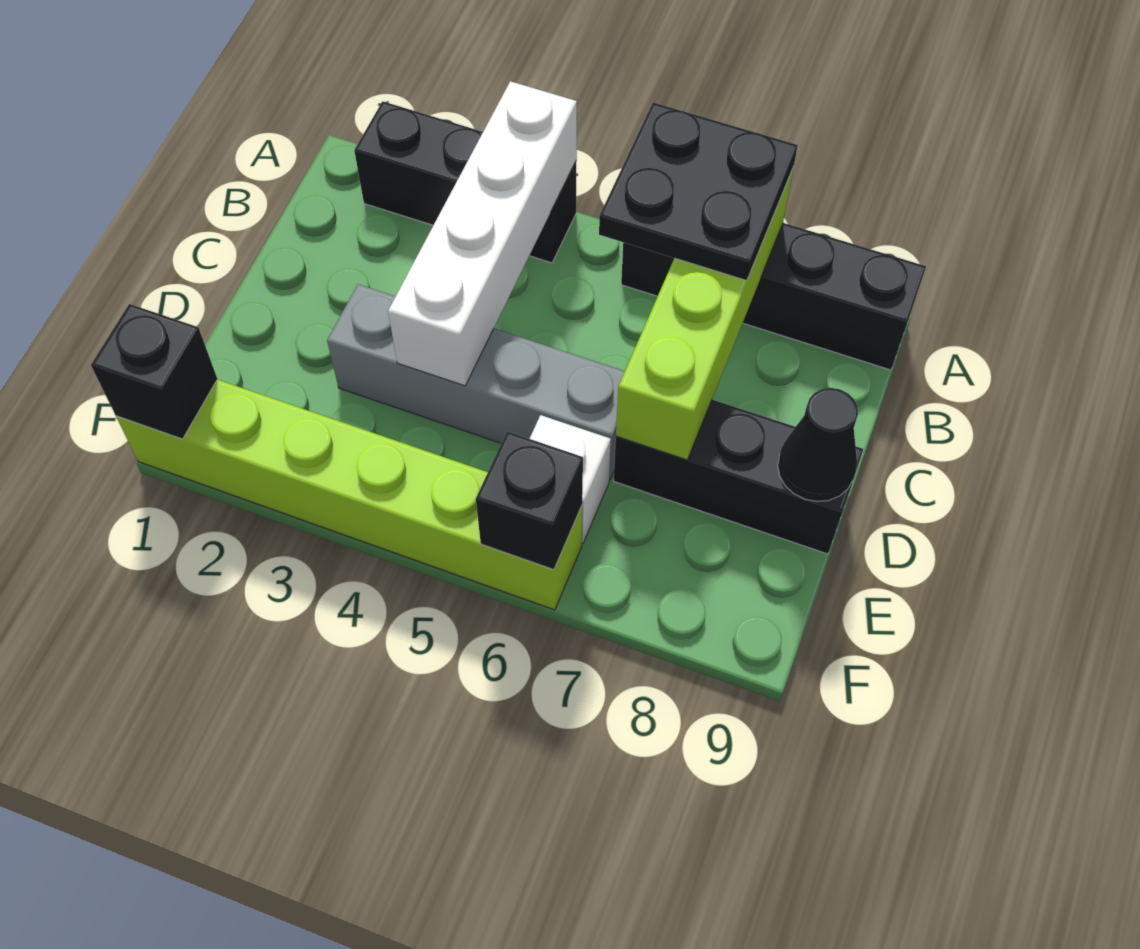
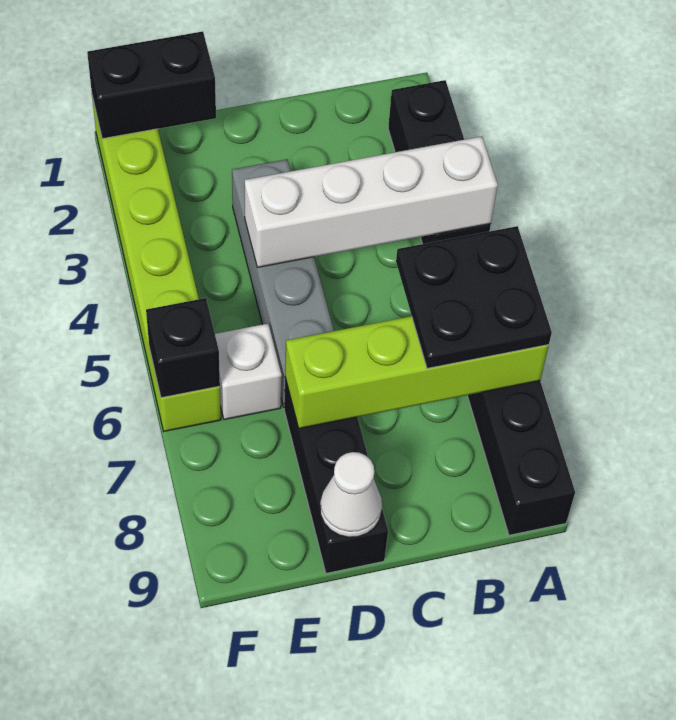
black cone D9 level 2 -> white cone D9 level 2
black brick F1 level 2 -> black brick E1:F1 level 2

